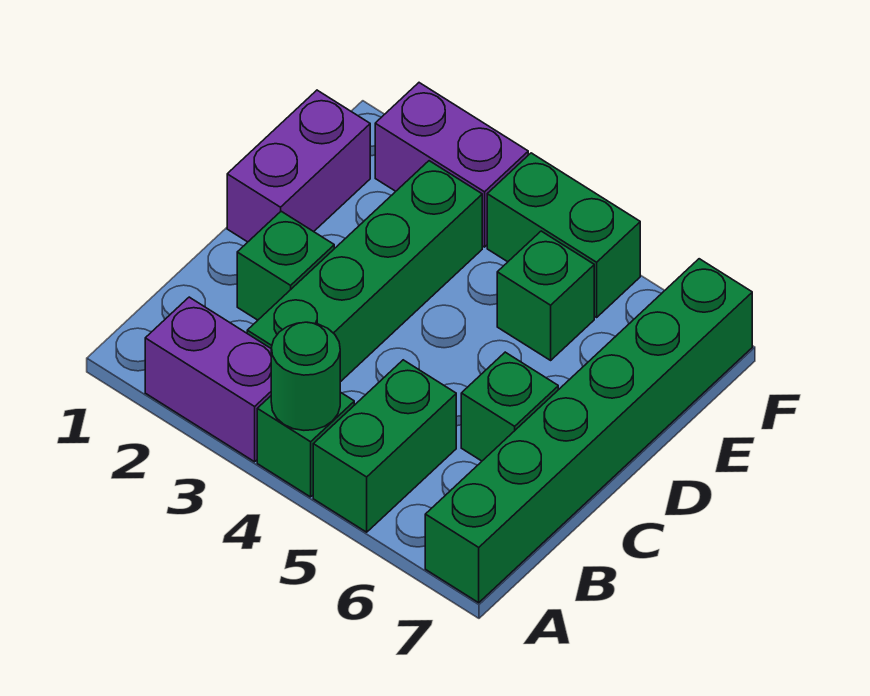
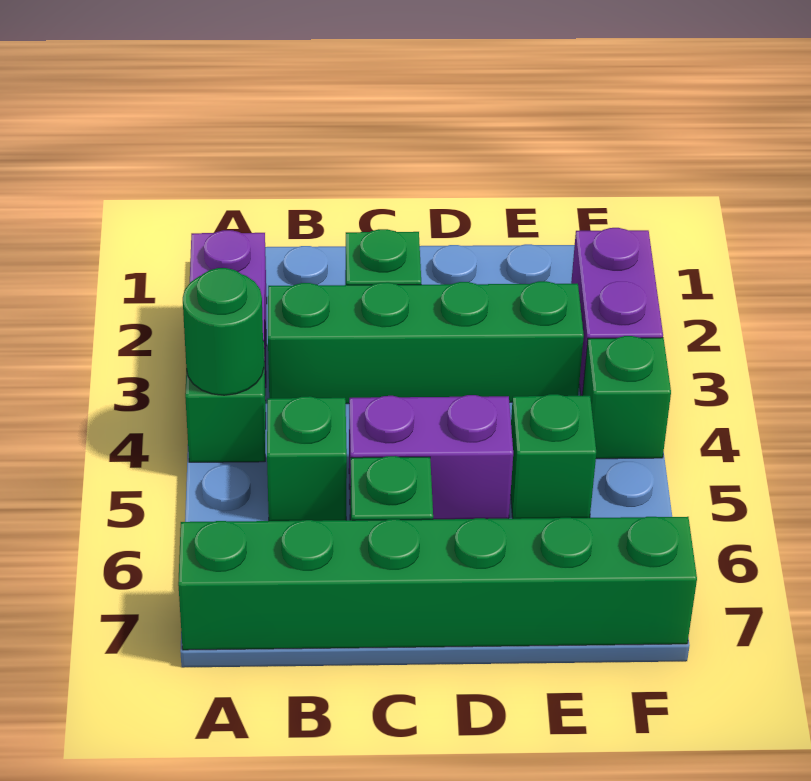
green brick A5:B5 level 1 -> green brick B5 level 1
purple brick D1:E1 level 1 -> purple brick C5:D5 level 1
green brick F4:F5 level 1 -> green brick F4 level 1

